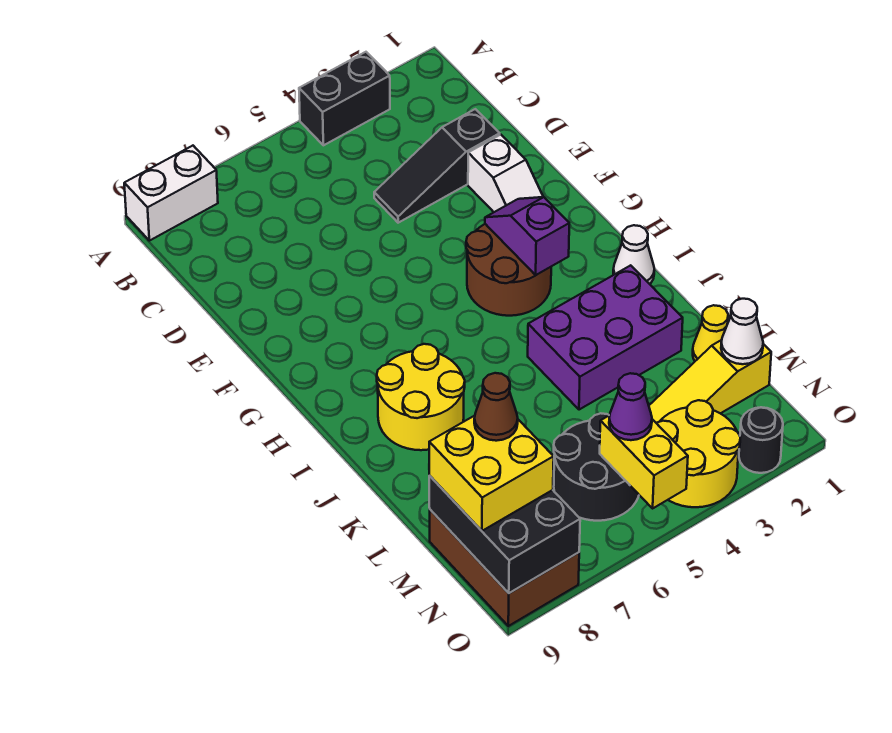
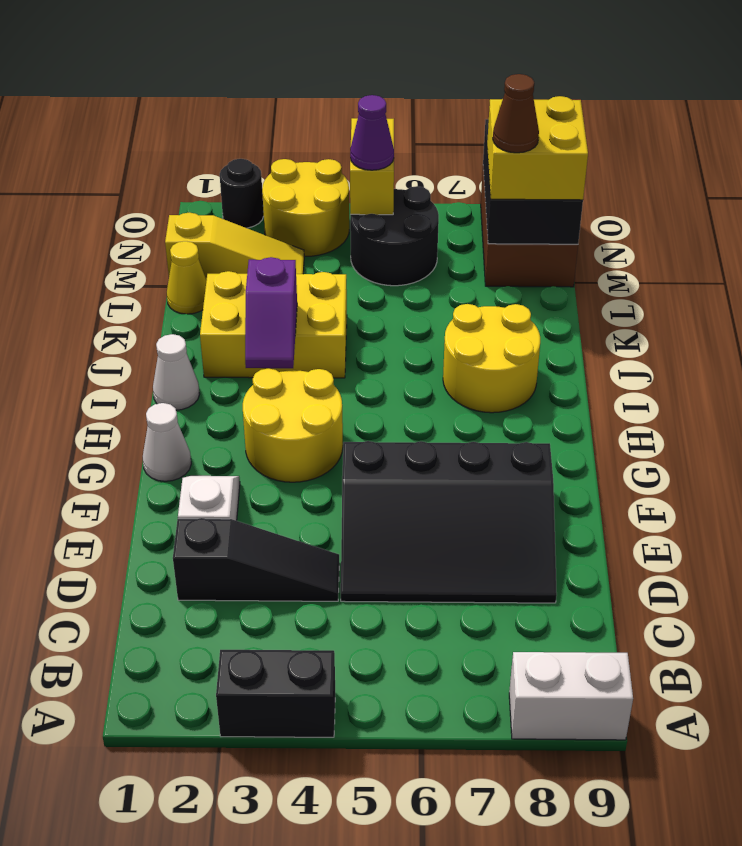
none -> black slope D5:F8 level 1 top F
brown round brick G3:H4 level 1 -> yellow round brick G3:H4 level 1
purple slope G3:H3 level 2 top H -> purple slope I3:J3 level 2 top J
purple brick J2:K4 level 1 -> yellow brick J2:K4 level 1
white cone M1 level 2 -> white cone G1 level 1

